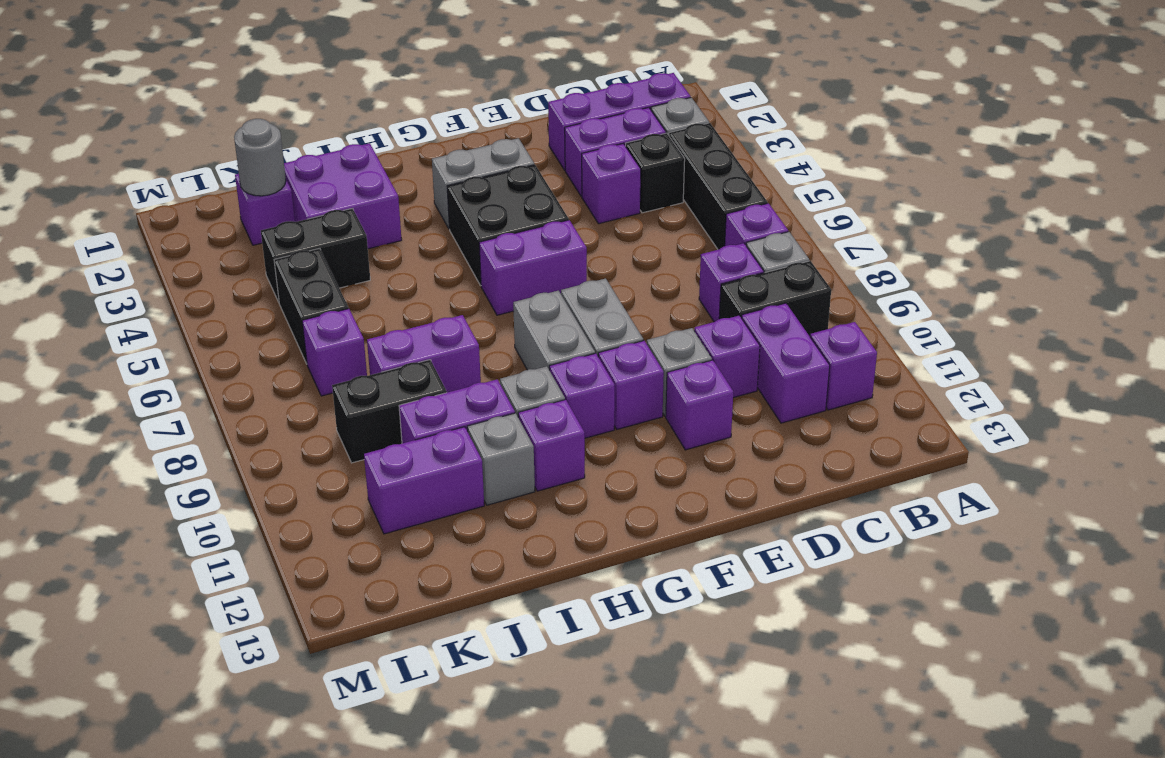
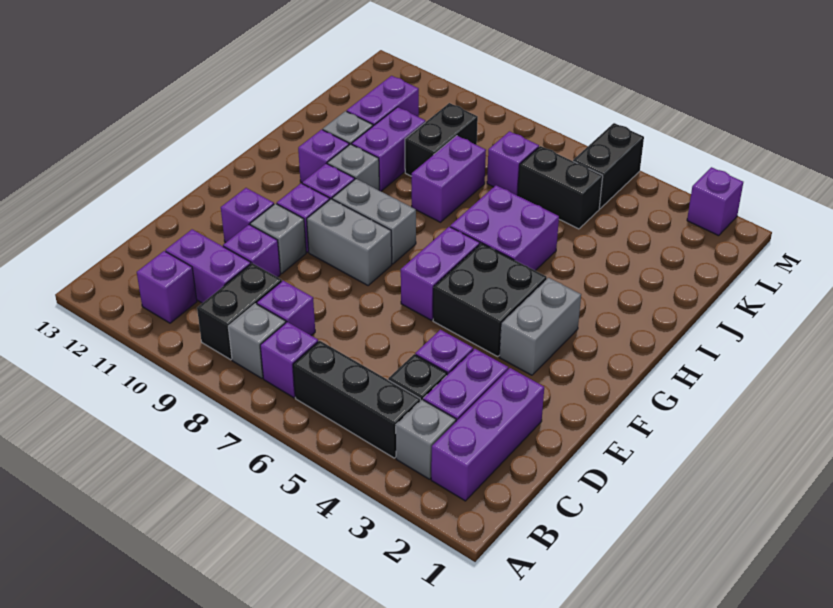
purple brick I2:J3 level 1 -> purple brick H5:I6 level 1
black brick J4:K4 level 1 -> black brick L5:M5 level 1
purple brick K2 level 1 -> purple brick M2 level 1
grey round brick K2 level 2 -> none

